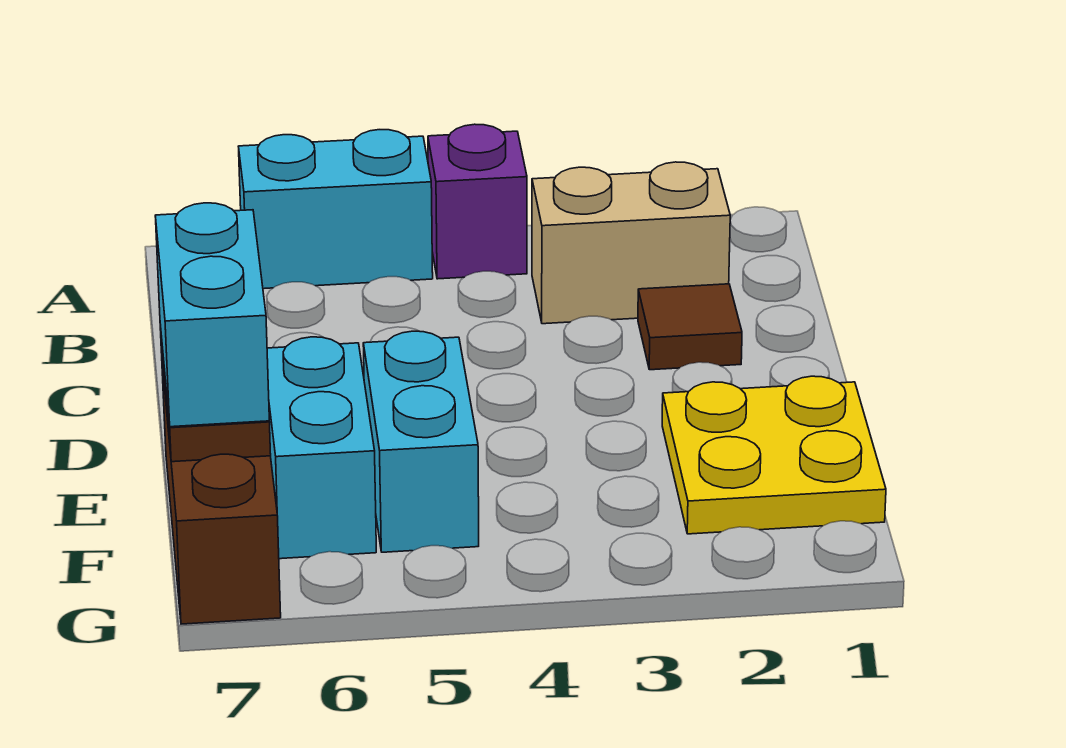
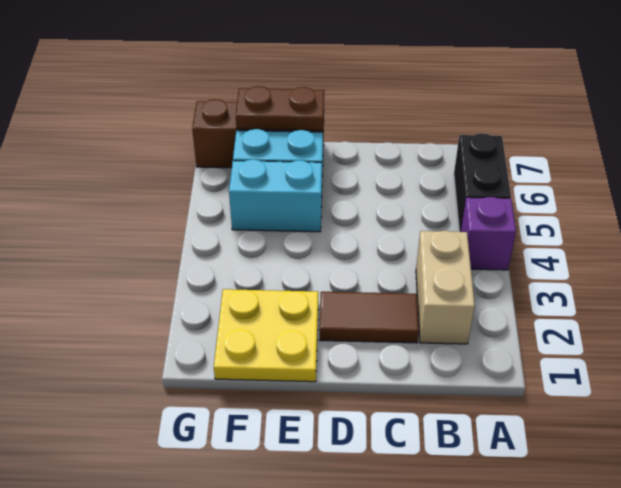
cyan brick A5:A6 level 1 -> black brick A5:A6 level 1
brown tile C2 level 1 -> brown tile C2:D2 level 1
cyan brick E7:F7 level 3 -> none

